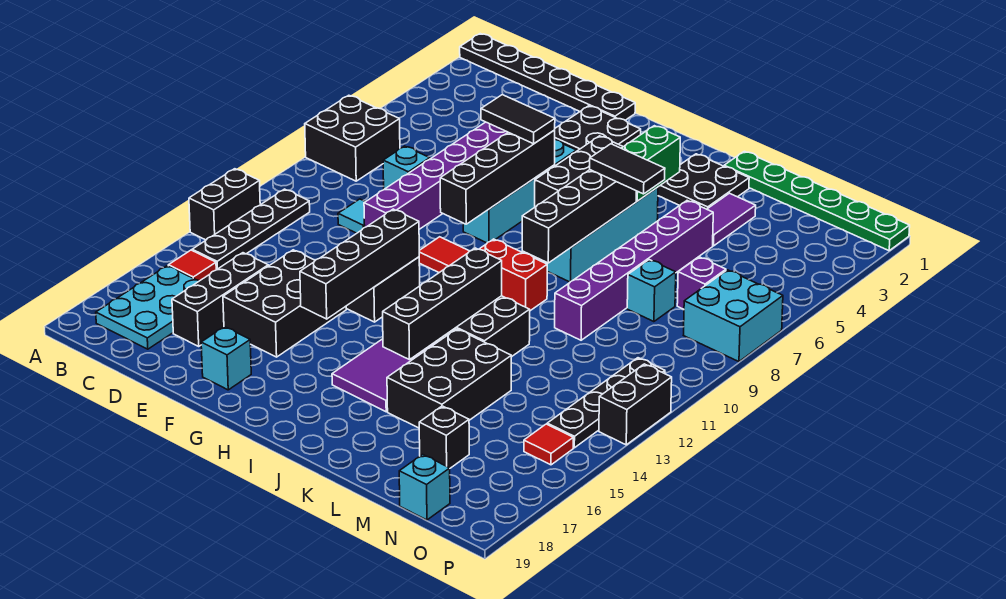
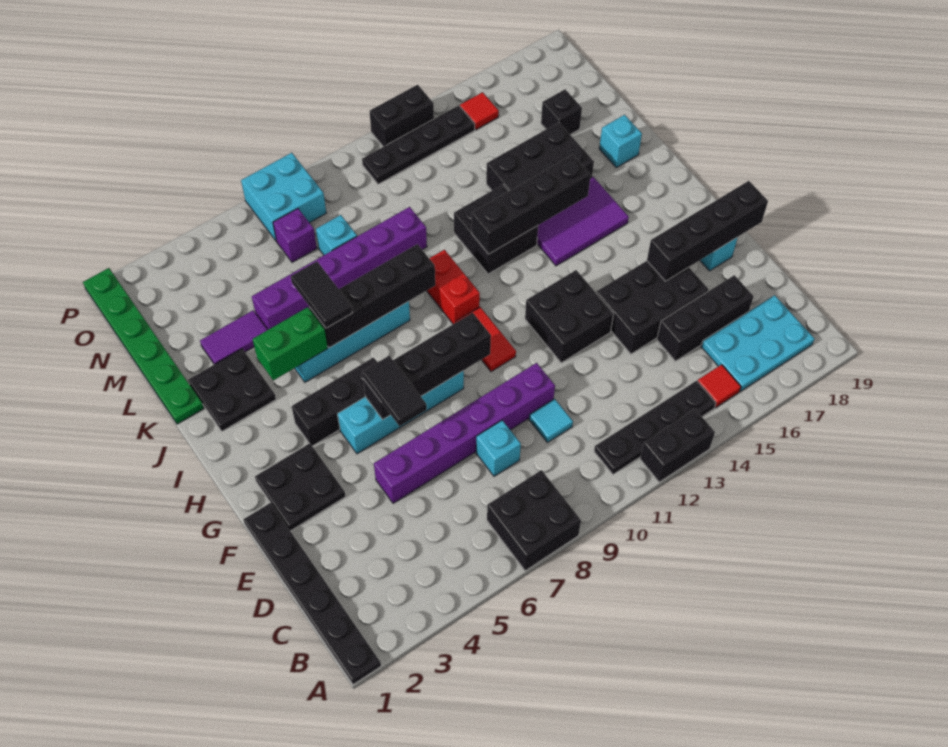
black brick G12:G15 level 2 -> black brick F16:F19 level 2
cyan brick N19 level 1 -> cyan brick K18 level 1

